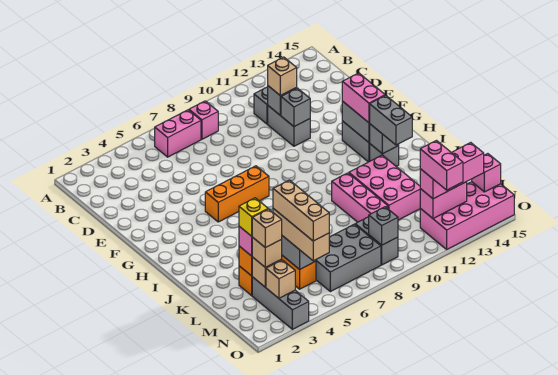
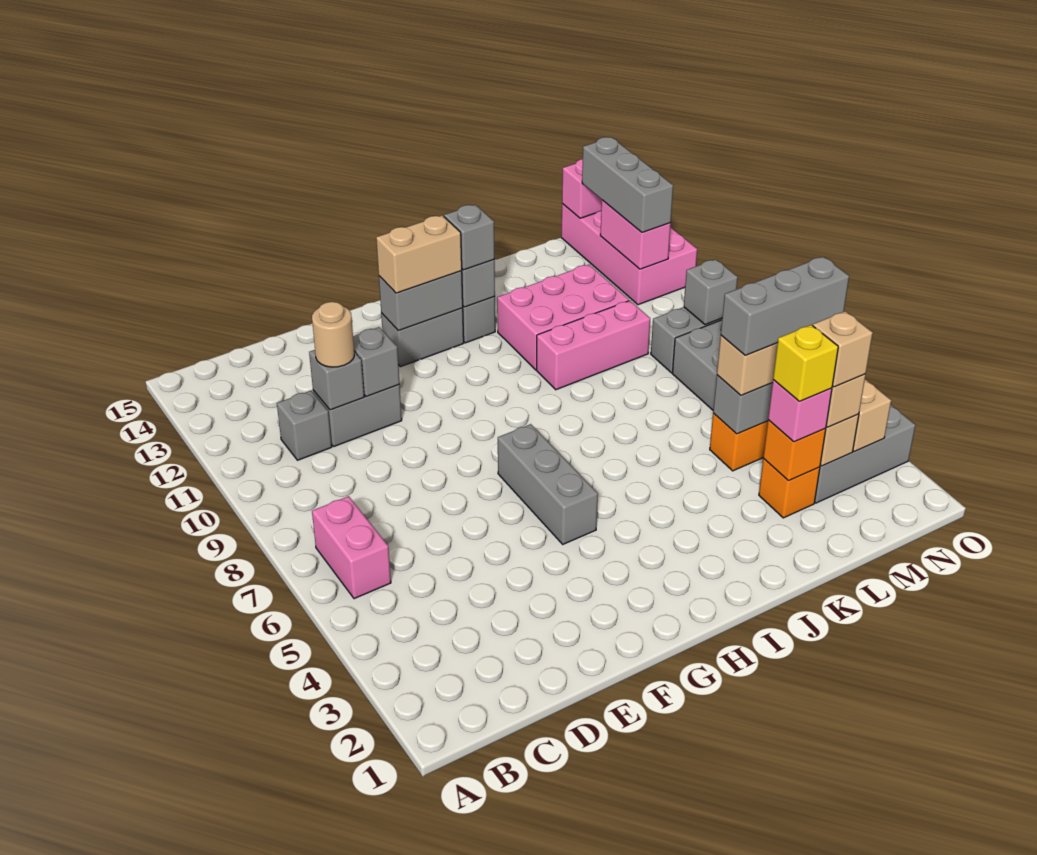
pink brick B8 level 1 -> none
tan brick D11 level 3 -> tan round brick D11 level 3
orange brick G5:G7 level 1 -> grey brick G5:G7 level 1
pink brick G13:H13 level 3 -> tan brick G13:H13 level 3
grey brick I13:J13 level 3 -> grey brick I13 level 3
tan brick L5:N5 level 4 -> grey brick L5:N5 level 4
pink brick N12:N14 level 3 -> grey brick N12:N14 level 3
pink brick N12:O12 level 4 -> none

